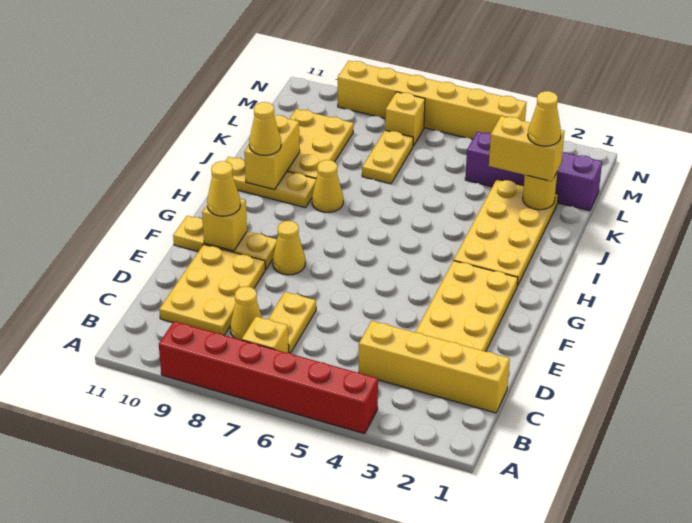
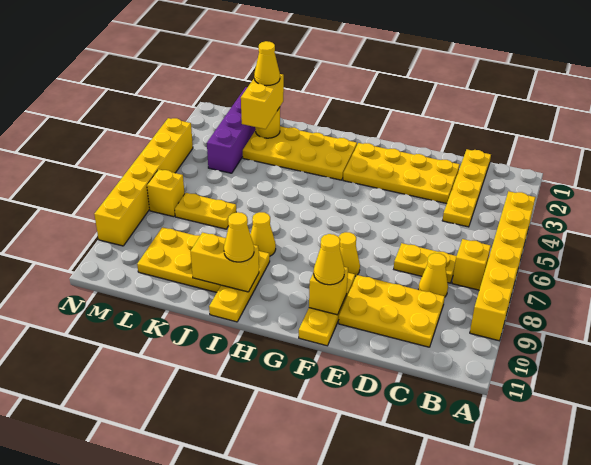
red brick A4:A9 level 1 -> yellow brick A4:A9 level 1
yellow brick C1:C4 level 1 -> yellow plate C1:C4 level 1

